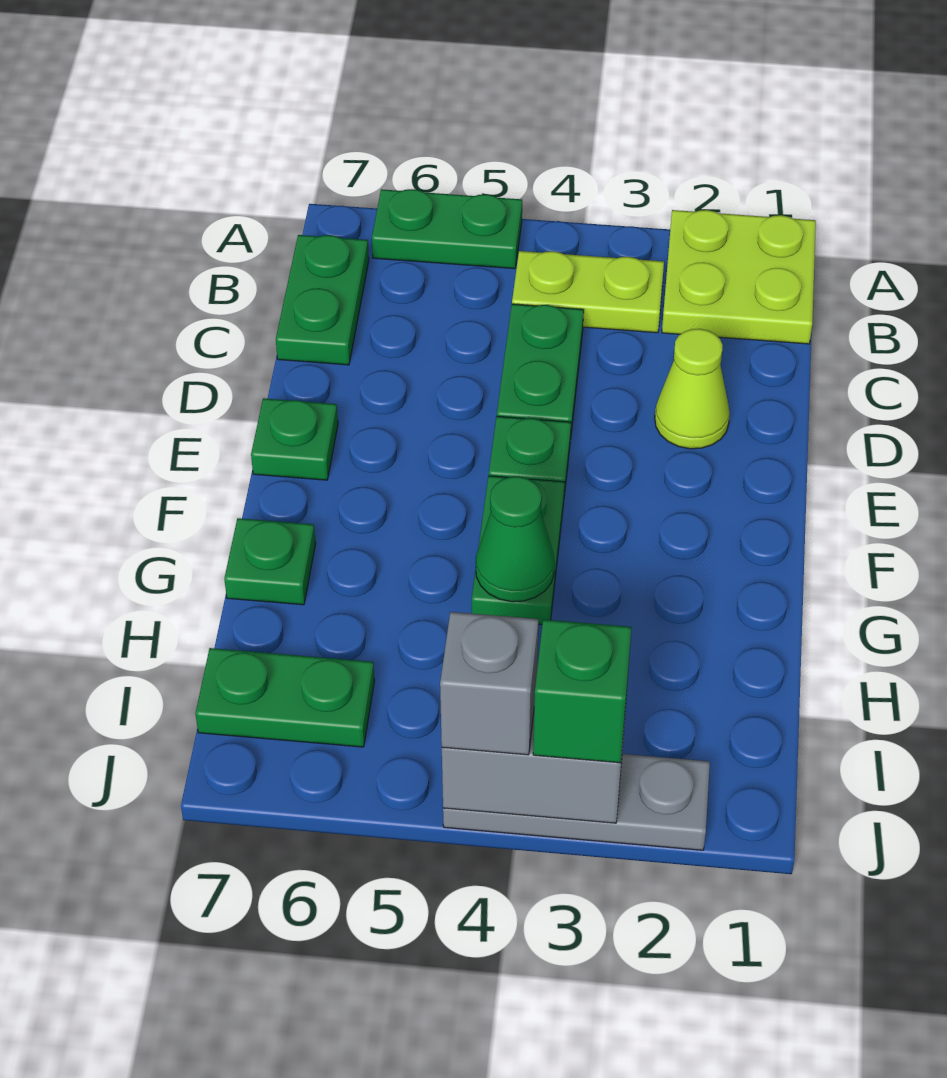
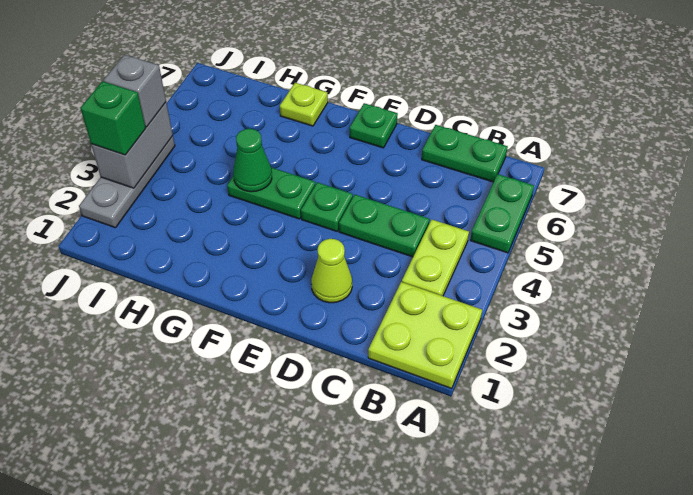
green plate G7 level 1 -> lime plate G7 level 1
green plate I6:I7 level 1 -> none

